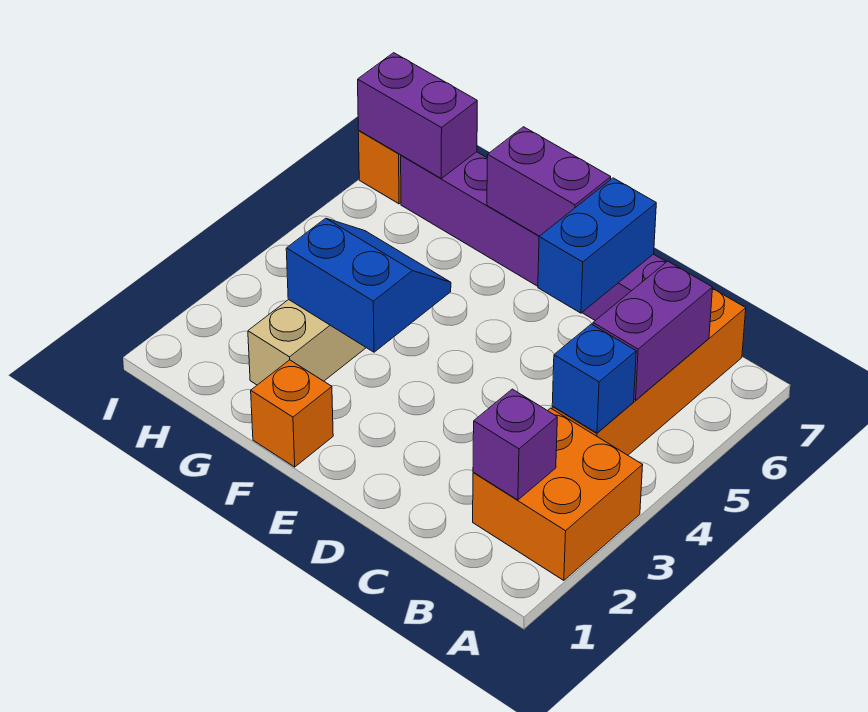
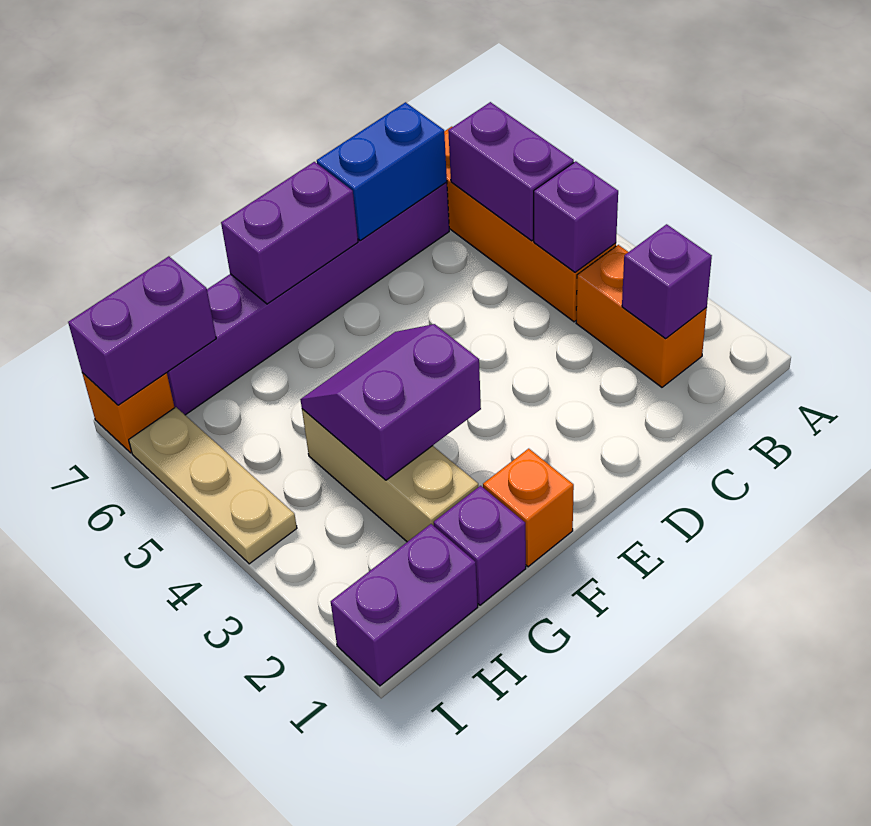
orange brick A2:B3 level 1 -> orange brick B2:B3 level 1
blue brick B4 level 2 -> purple brick B4 level 2
blue brick D6:D7 level 2 -> blue brick C7:D7 level 2
blue slope F3:G4 level 2 top 3 -> purple slope F3:G4 level 2 top 3
none -> purple brick G1 level 1
none -> purple brick H1:I1 level 1
none -> tan plate I4:I6 level 1

